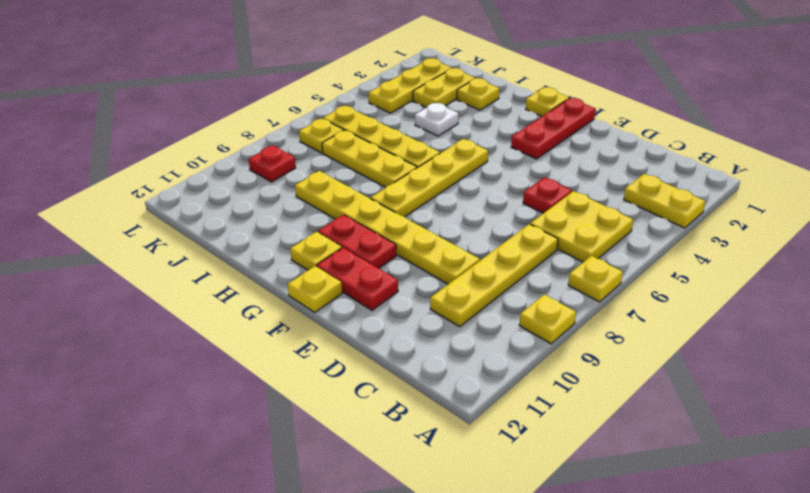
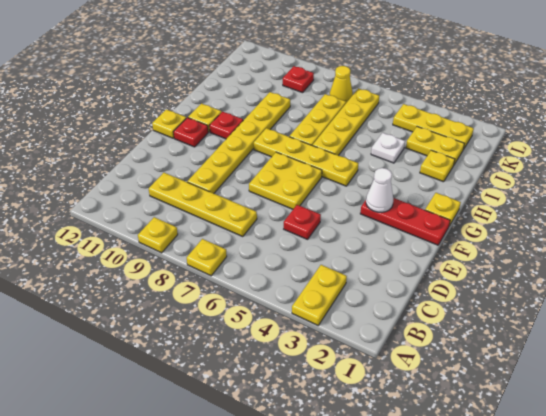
yellow plate B5:C6 level 1 -> yellow plate E6:F7 level 1
red plate E11:F11 level 1 -> red plate F11 level 1
none -> white cone F3 level 2
red plate F10:G10 level 1 -> red plate G10 level 1
yellow plate K7 level 1 -> yellow cone K7 level 1

